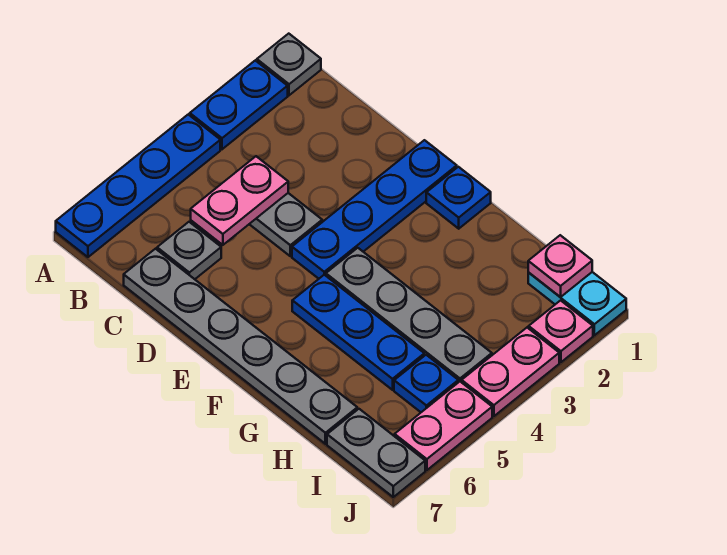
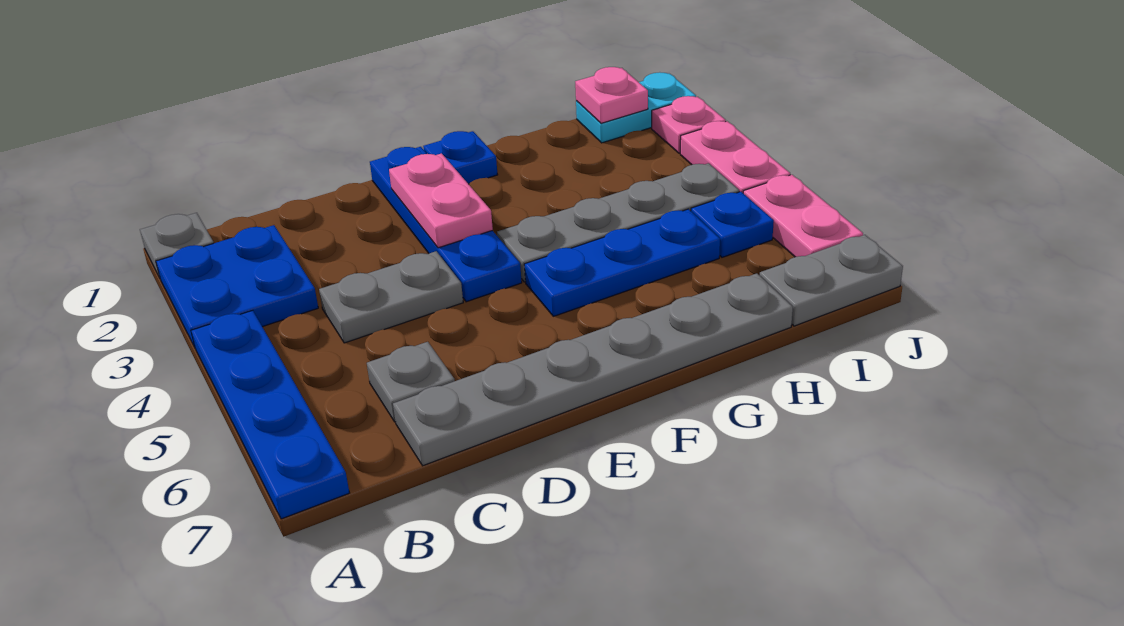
blue plate A2:A3 level 1 -> blue plate A2:B3 level 1
pink plate C4:C5 level 2 -> pink plate E2:E3 level 2

